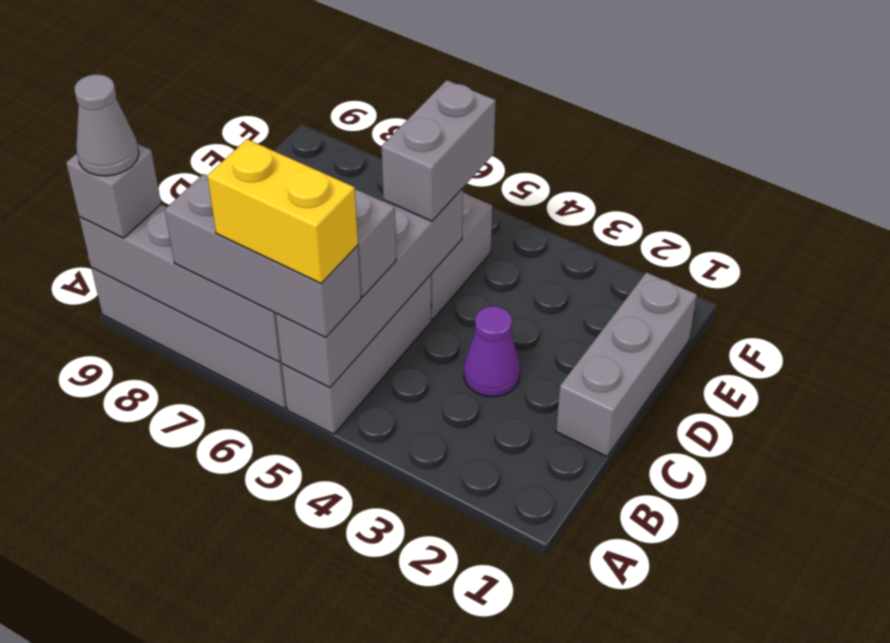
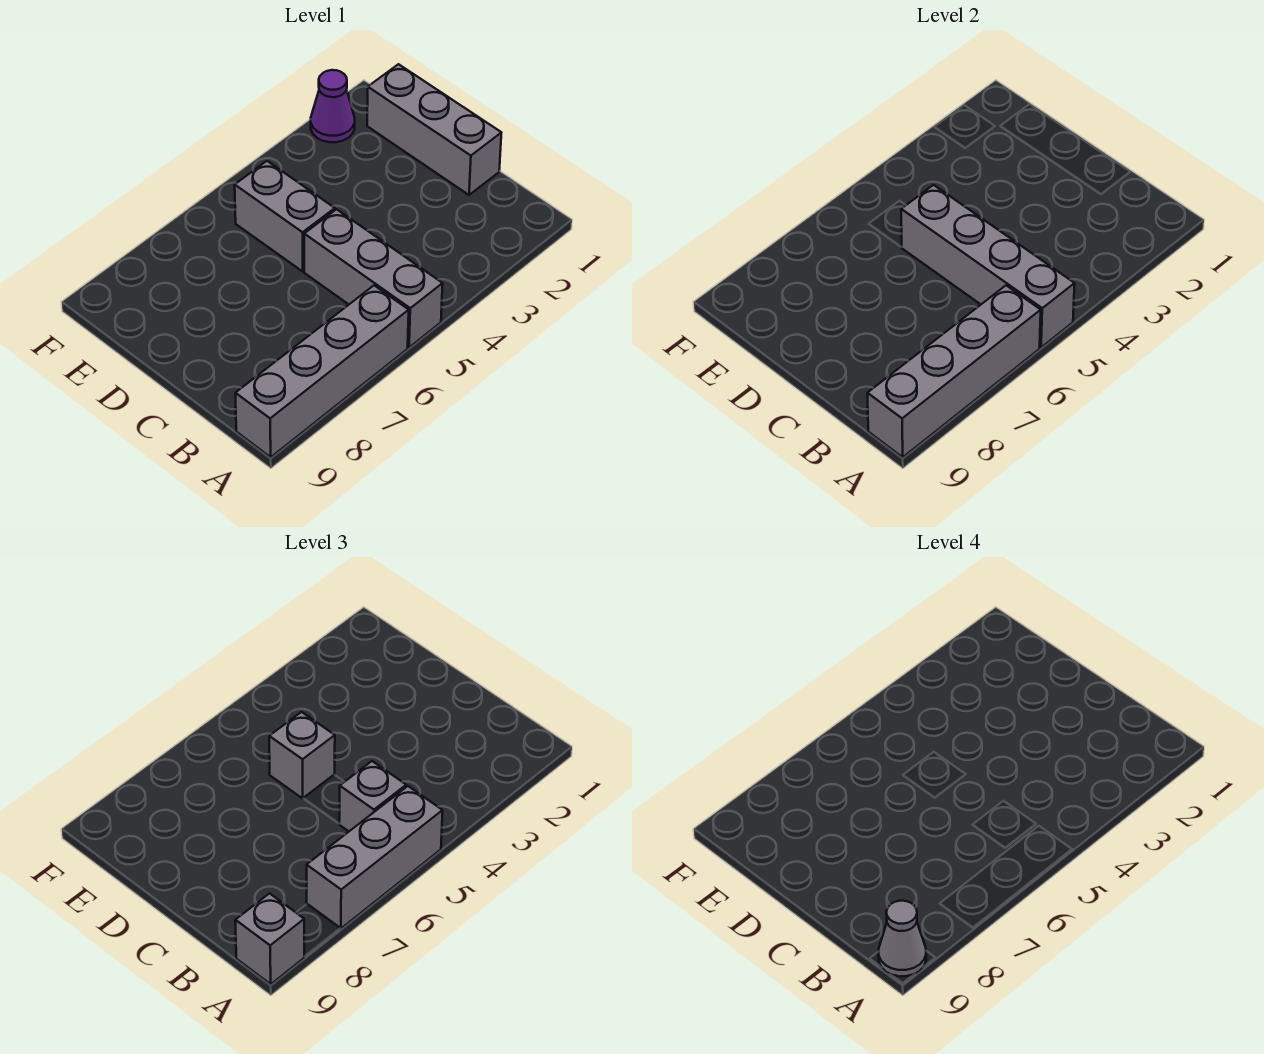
yellow brick A5:A6 level 4 -> none
purple cone C3 level 1 -> purple cone F2 level 1
grey brick D5:E5 level 3 -> grey brick D5 level 3

